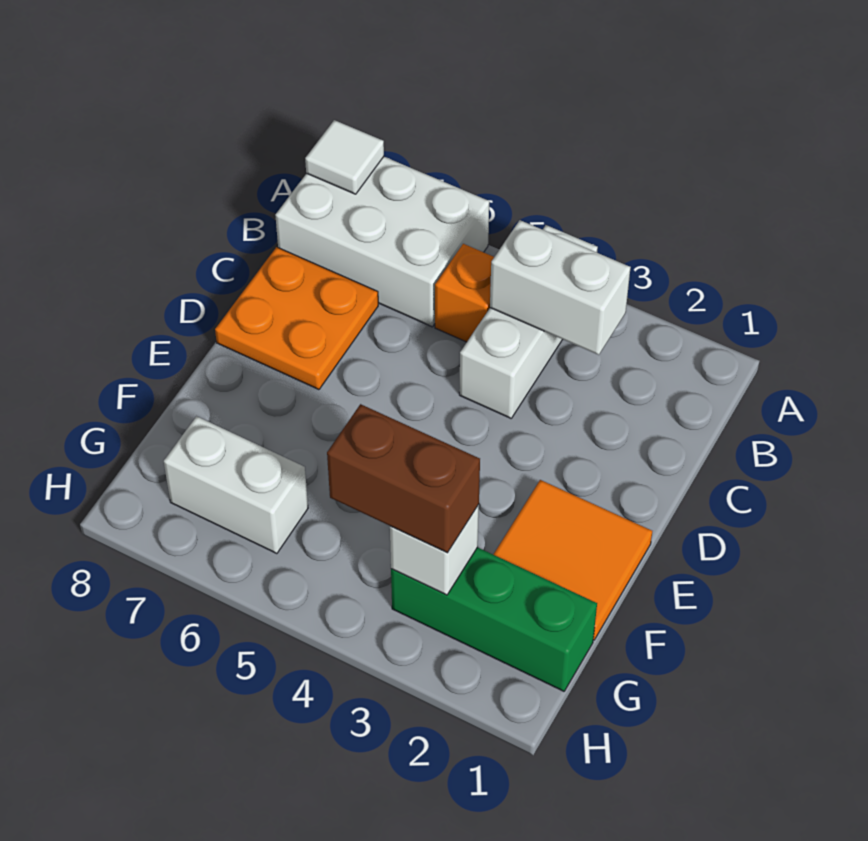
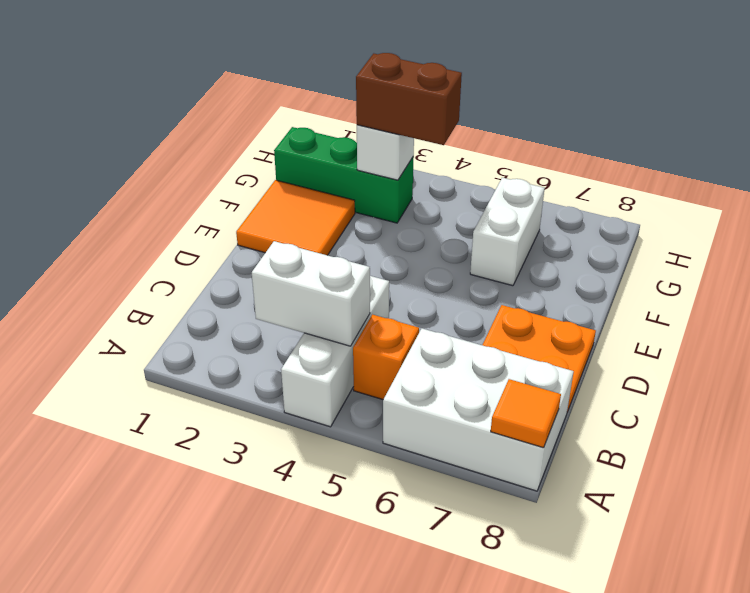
white tile A8 level 2 -> orange tile A8 level 2
white brick G6:G7 level 1 -> white brick F6:G6 level 1

